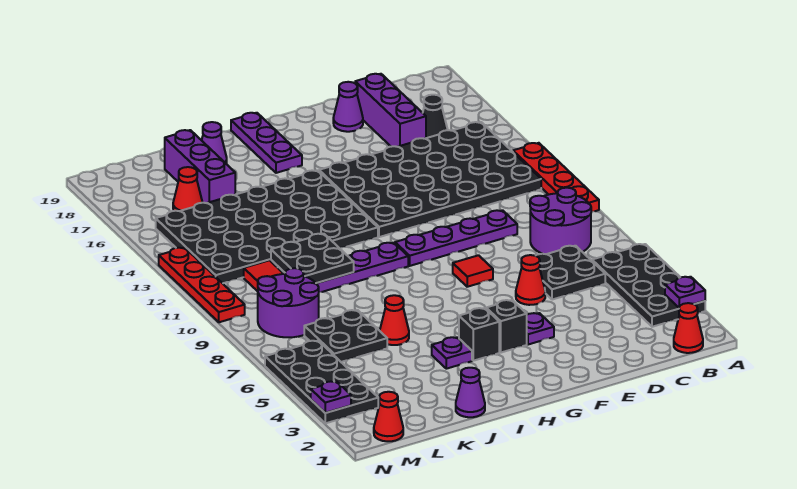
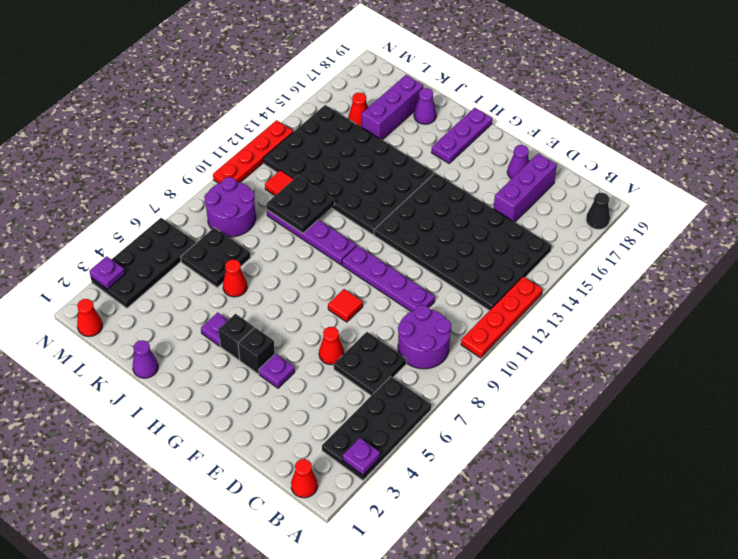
black cone C16 level 1 -> black cone A18 level 1

